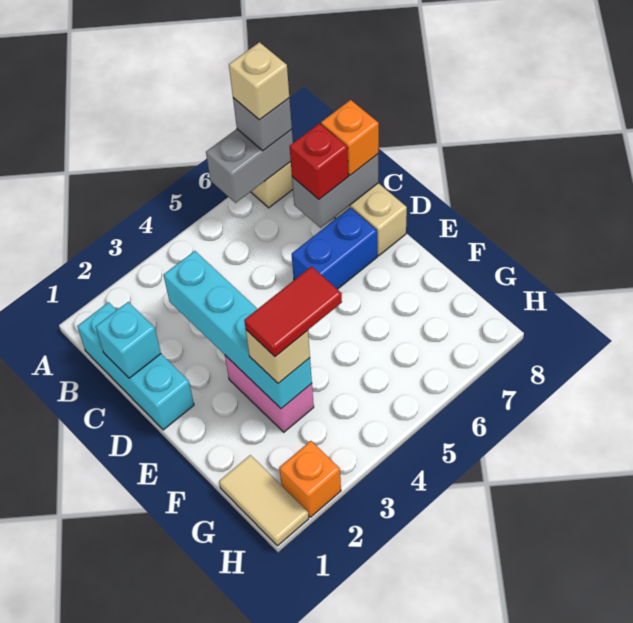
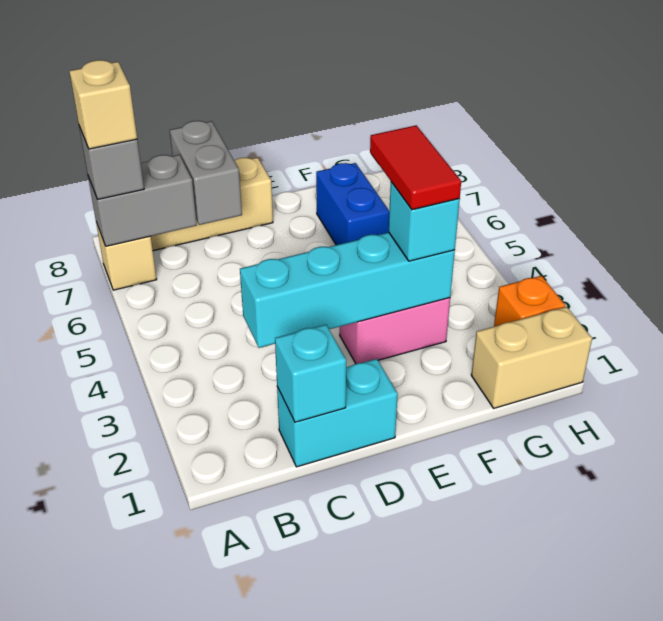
grey brick A6:A7 level 2 -> grey brick A7:B7 level 2
cyan brick B1:D1 level 1 -> cyan brick C1:D1 level 1
red brick C7 level 3 -> none
orange brick C8 level 3 -> none
blue brick D6:D7 level 1 -> blue brick F6:F7 level 1
tan brick F3 level 3 -> cyan brick F3 level 3
tan tile G1:H1 level 1 -> tan brick G1:H1 level 1

